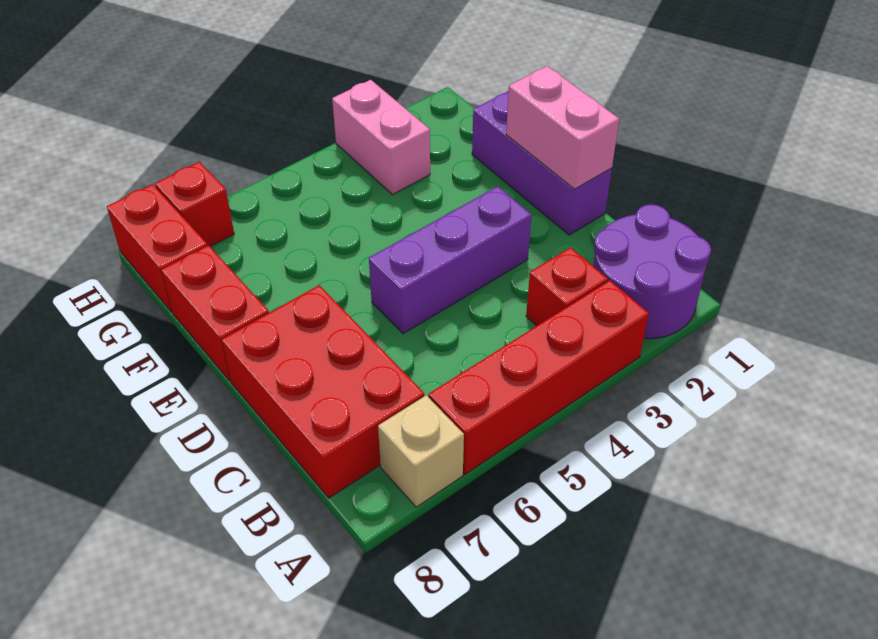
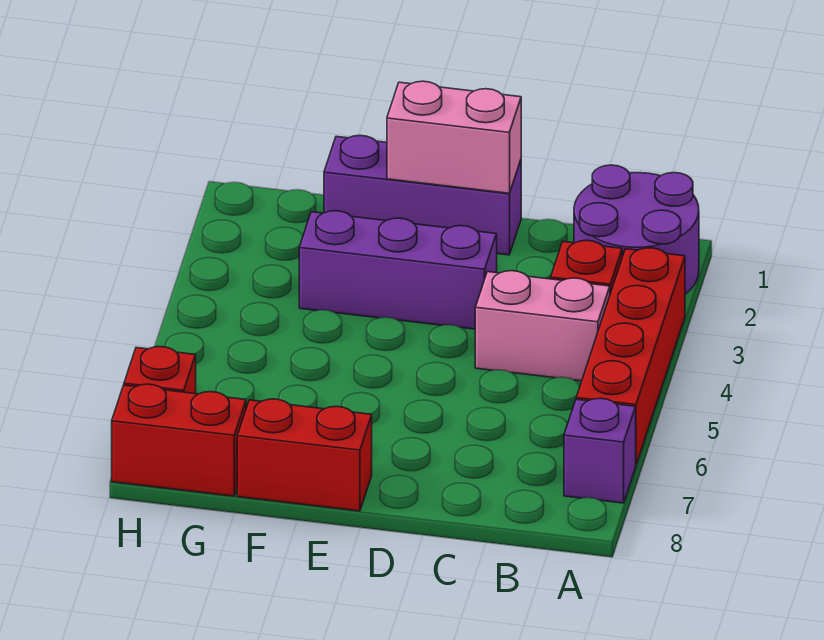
tan brick A7 level 1 -> purple brick A7 level 1
red brick B7:D8 level 1 -> none
purple brick D3:D5 level 1 -> purple brick D3:F3 level 1
pink brick G3:H3 level 1 -> pink brick B4:C4 level 1

